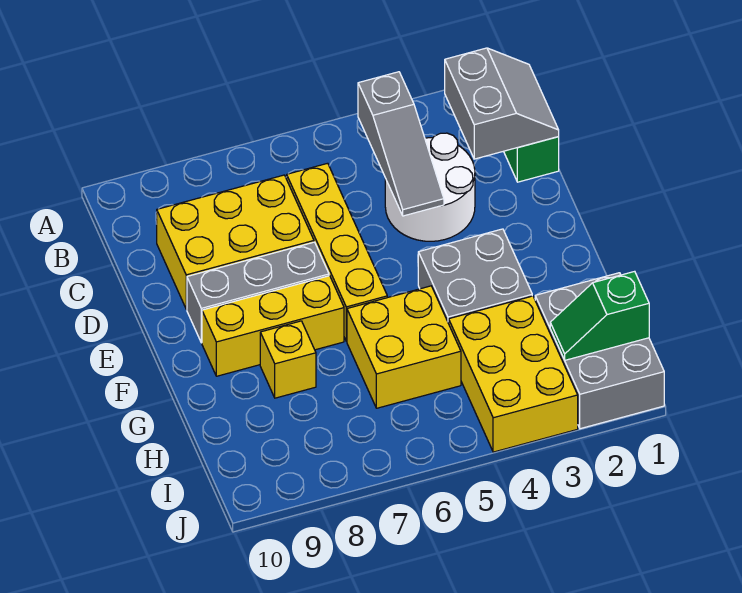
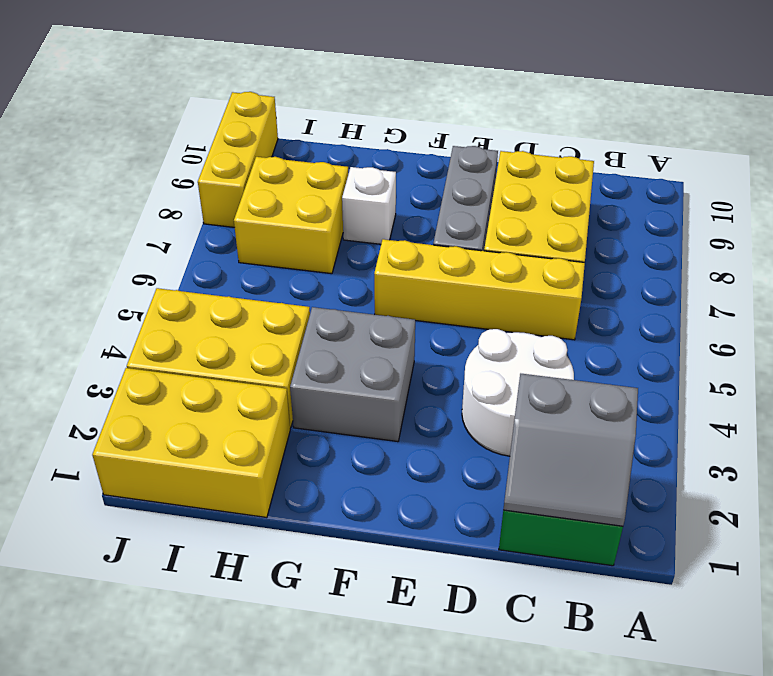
grey slope B4:D4 level 2 top B -> none
yellow brick F7:F9 level 1 -> yellow brick J8:J10 level 1
yellow brick G5:H6 level 1 -> yellow brick H7:I8 level 1
yellow brick G8 level 1 -> white brick G8 level 1
grey brick H1:J2 level 1 -> yellow brick H1:J2 level 1
green slope I1:I2 level 2 top 1 -> none

